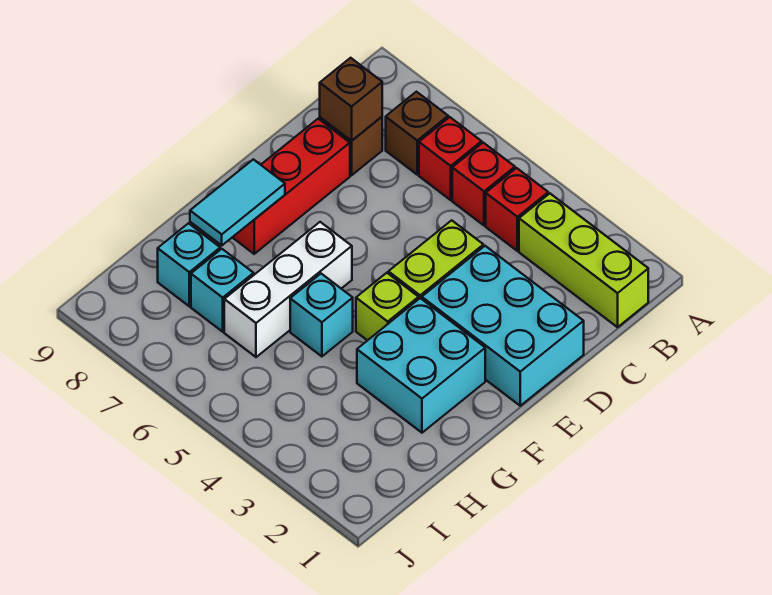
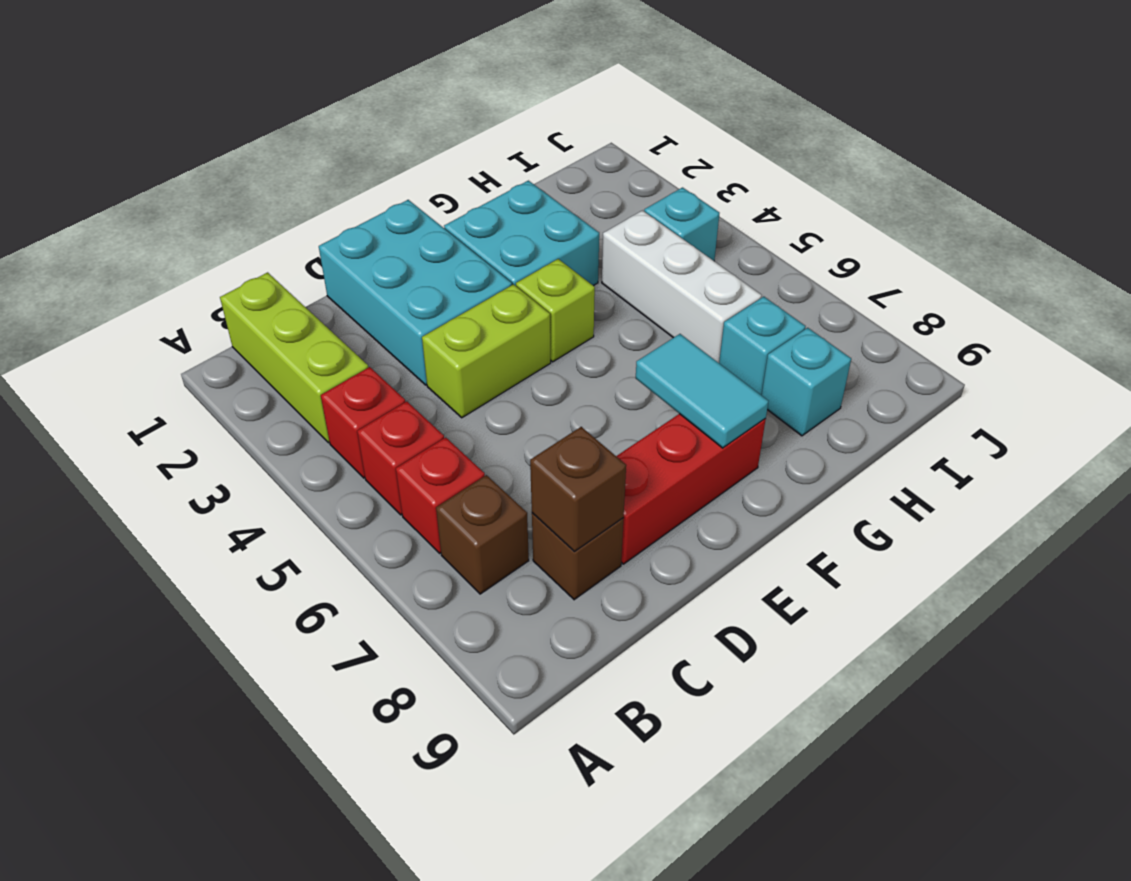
white brick F6:H6 level 1 -> white brick H4:H6 level 1
cyan tile F8:G8 level 2 -> cyan tile F7:F8 level 2
cyan brick G5 level 1 -> cyan brick I4 level 1

